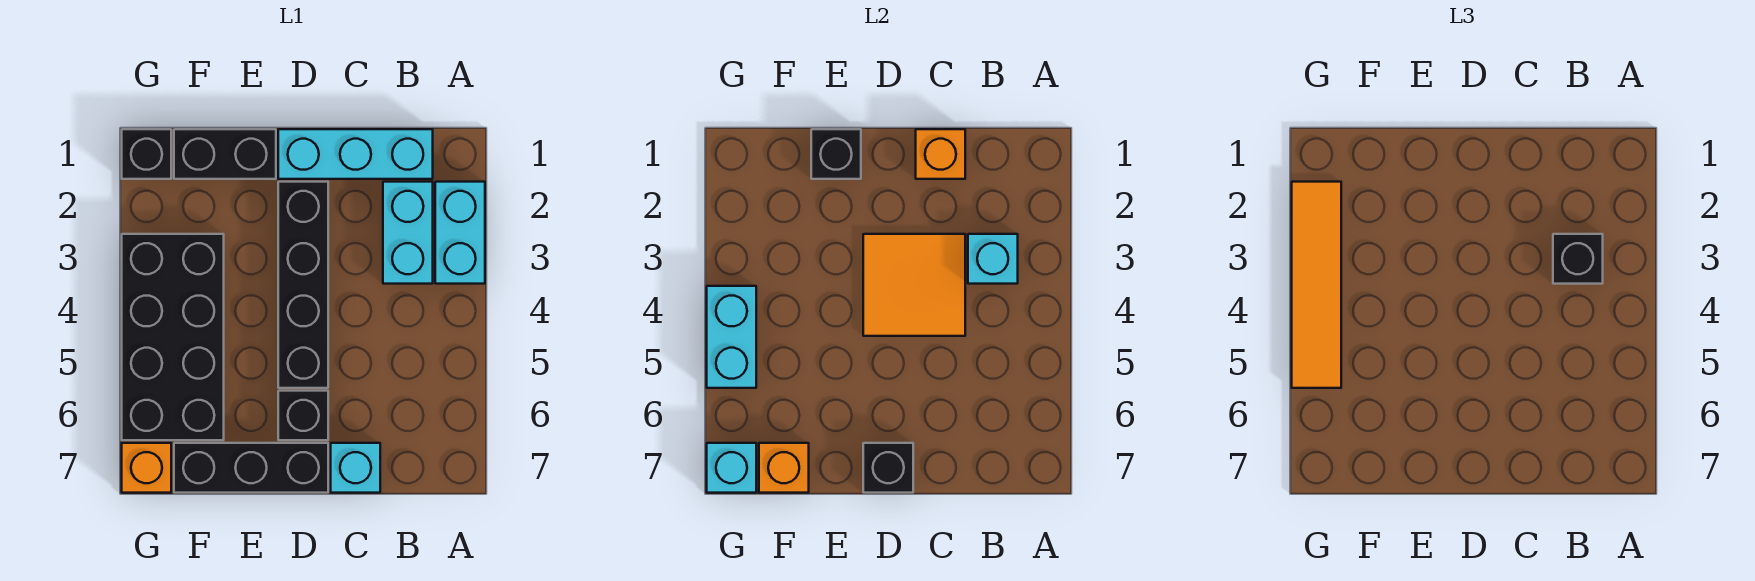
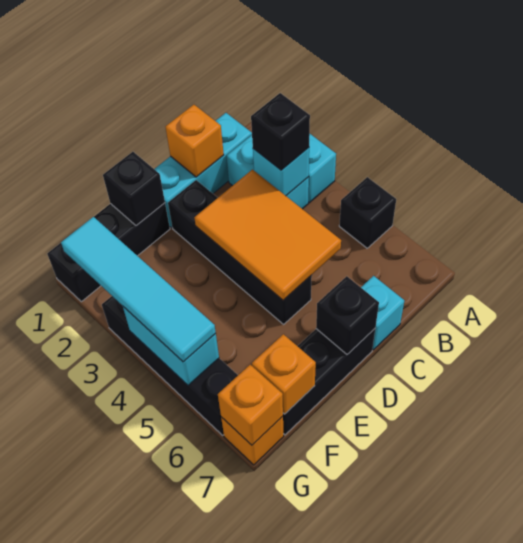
orange tile C3:D4 level 2 -> orange tile C3:D5 level 2
black brick D6 level 1 -> black brick A5 level 1
black brick F3:G6 level 1 -> black brick G3:G6 level 1
orange tile G2:G5 level 3 -> cyan tile G2:G5 level 3
cyan brick G7 level 2 -> orange brick G7 level 2

